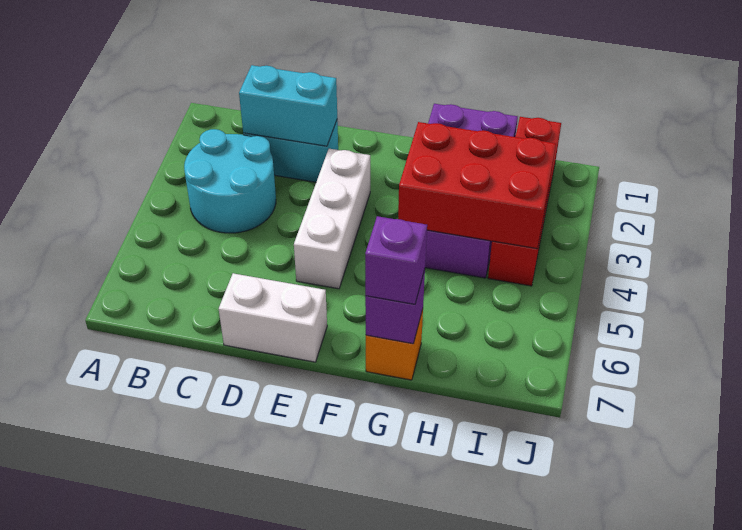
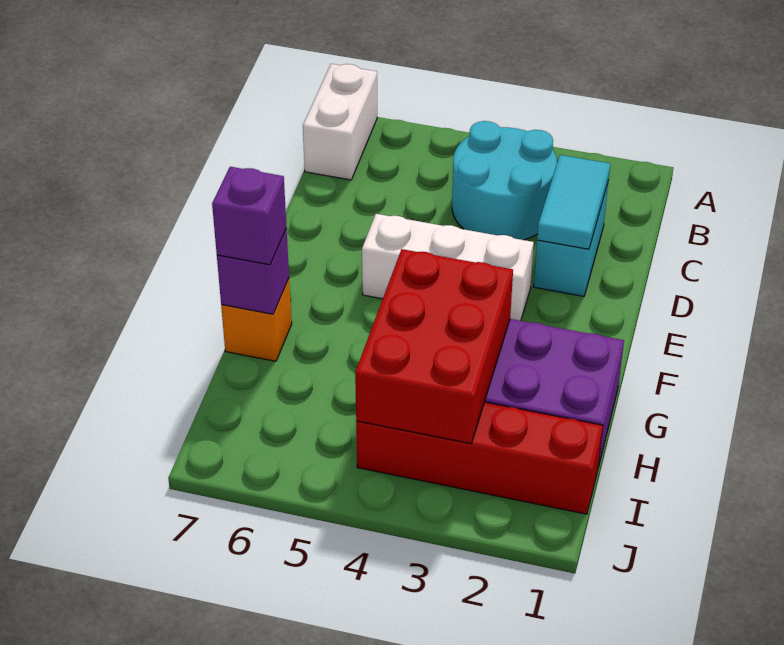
cyan brick C2:D2 level 2 -> cyan tile C2:D2 level 2
white brick D7:E7 level 1 -> white brick A7:B7 level 1

